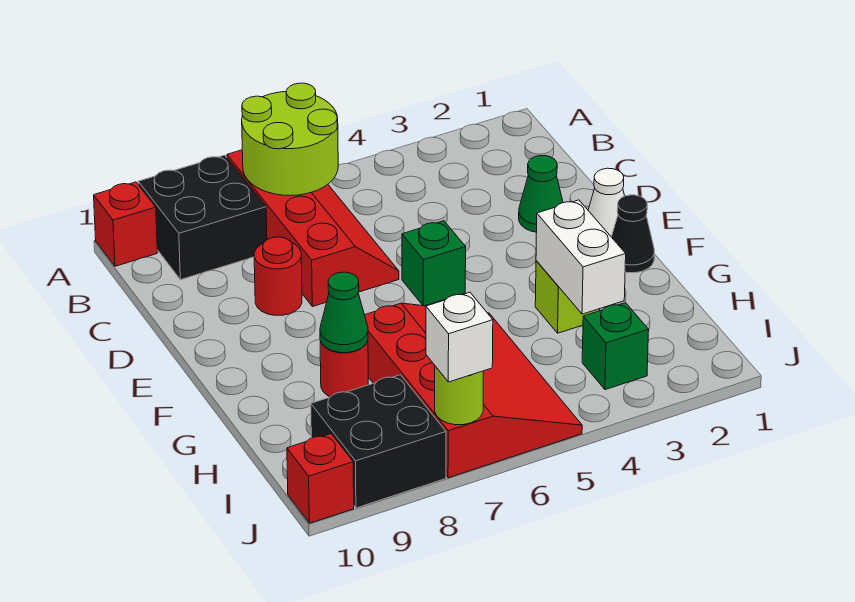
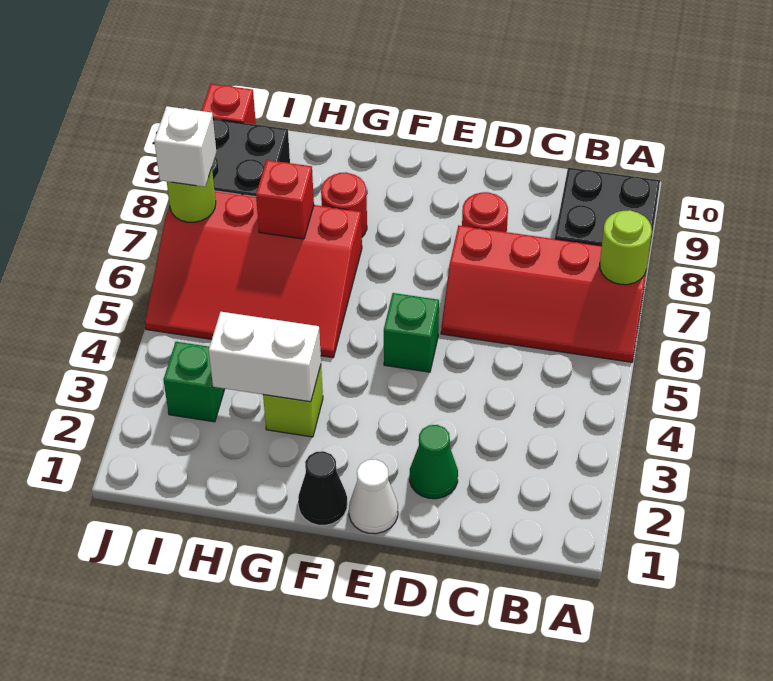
lime round brick A6:B7 level 2 -> lime round brick A7 level 2
red brick A10 level 1 -> red brick H7 level 2
green cone G8 level 2 -> none

